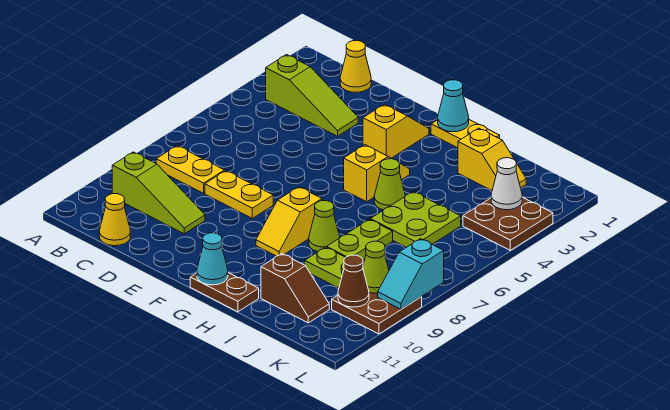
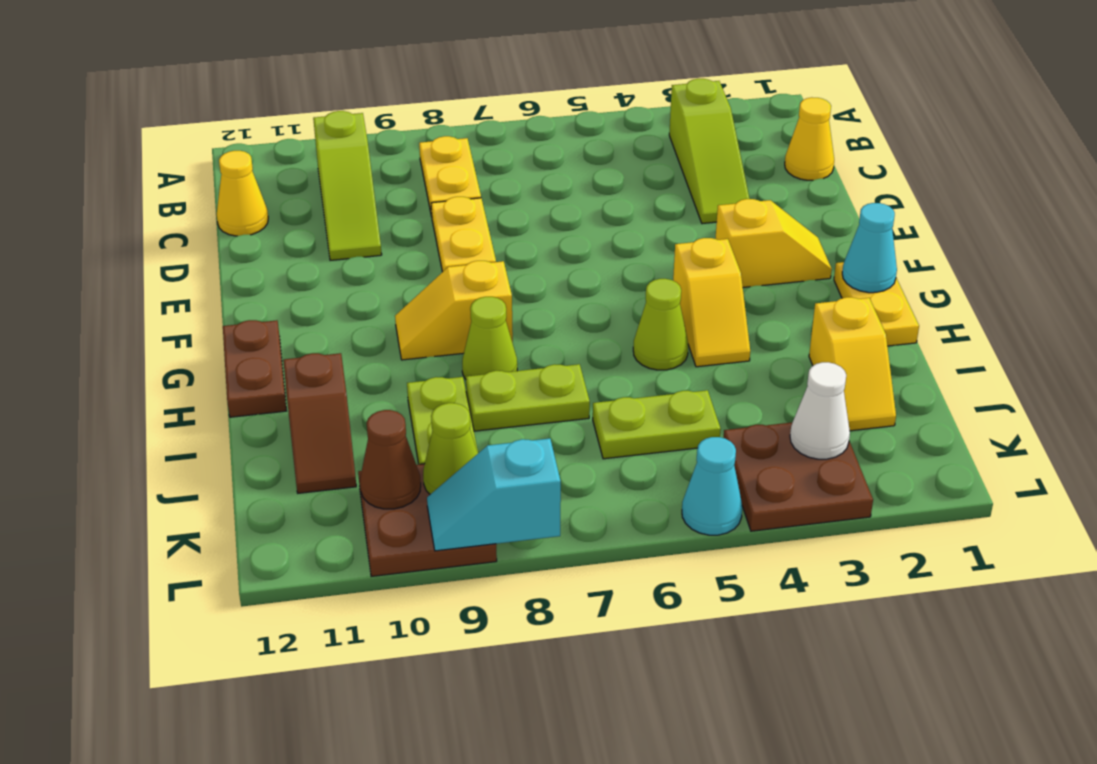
yellow slope G4:G5 level 1 top 5 -> yellow slope G4:H4 level 1 top G
cyan cone G12 level 2 -> cyan cone L5 level 1
lime plate I5:J6 level 1 -> lime plate J5:J6 level 1

